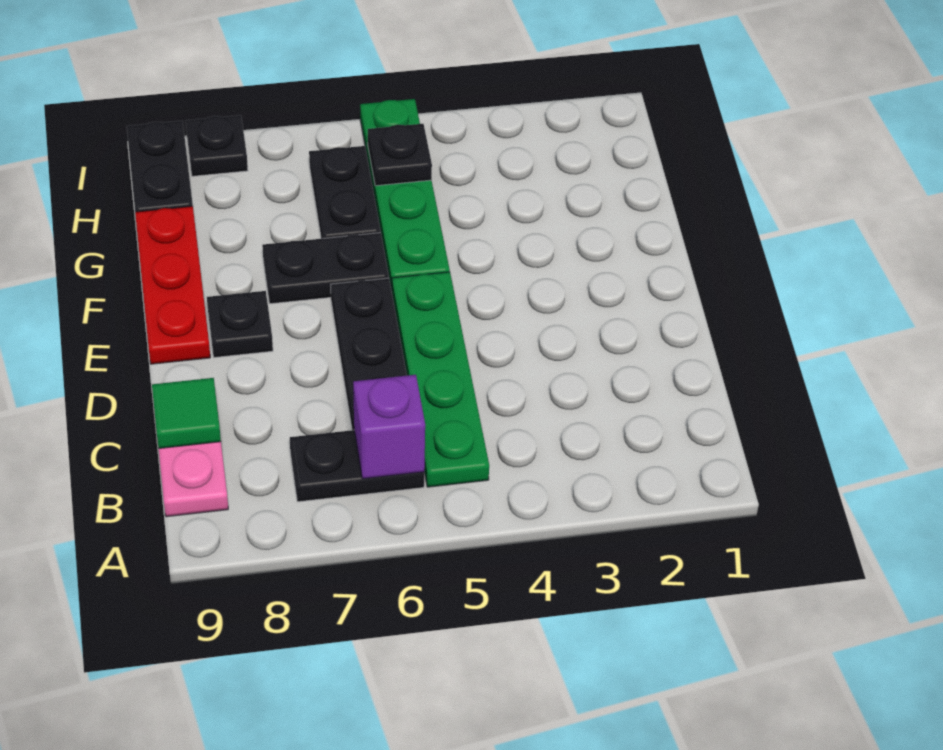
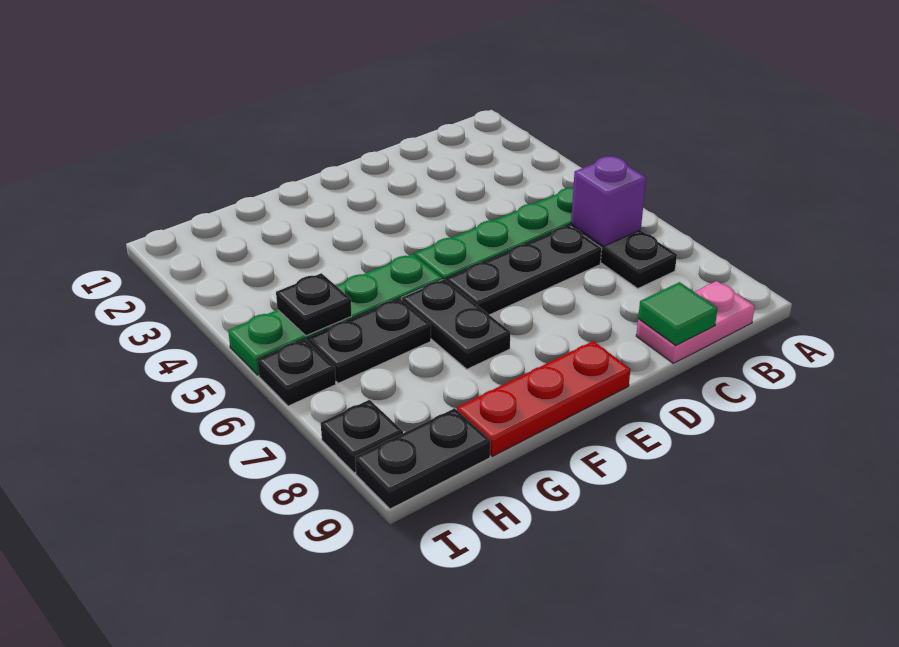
black plate E8 level 1 -> black plate I6 level 1

